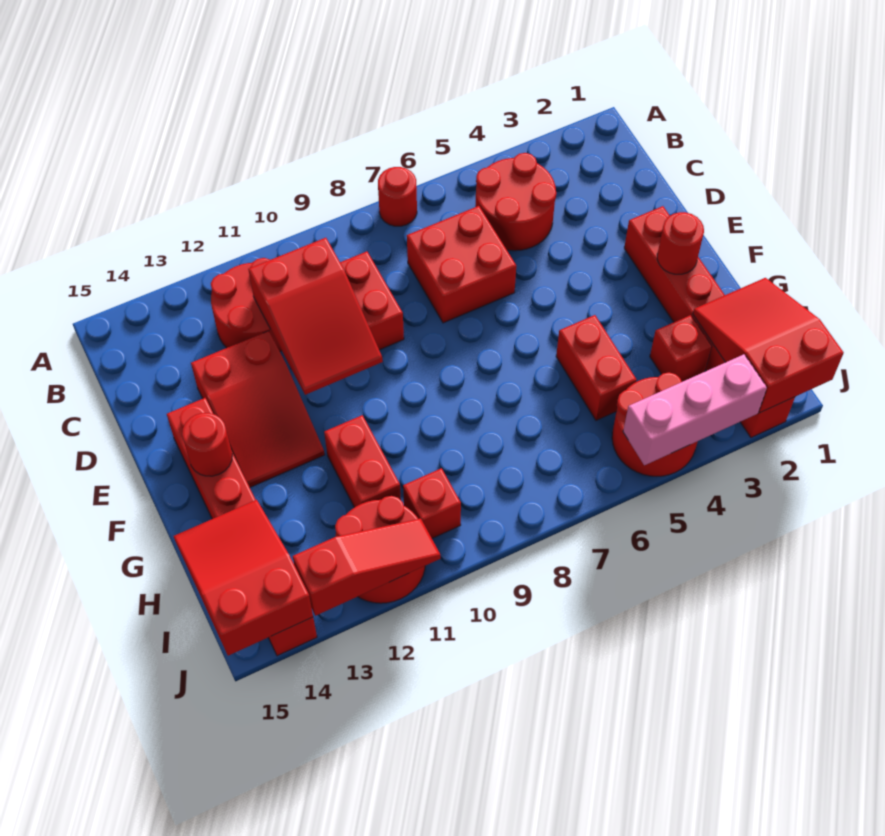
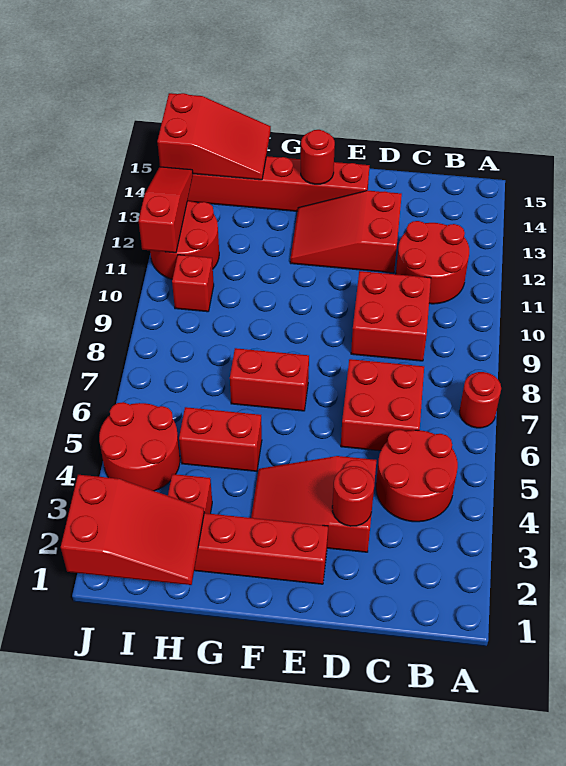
red slope C10:E11 level 2 top C -> red slope D3:F4 level 1 top D
red round brick F2 level 2 -> red round brick D3 level 2
red brick G11:H11 level 1 -> red brick F7:G7 level 1
pink brick J3:J5 level 2 -> none
red slope J11:J13 level 2 top 13 -> red slope J11:J13 level 2 top 11

